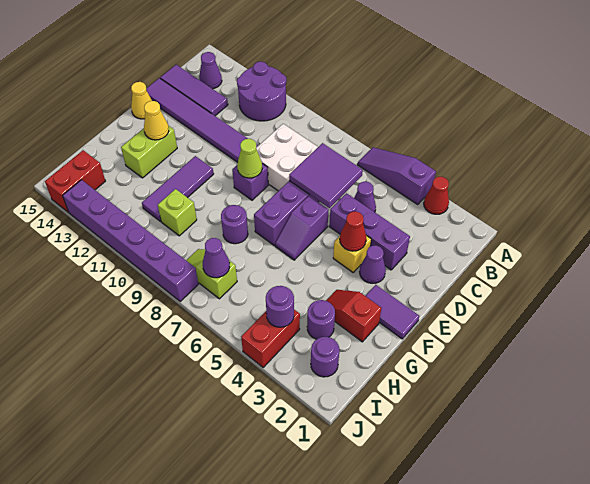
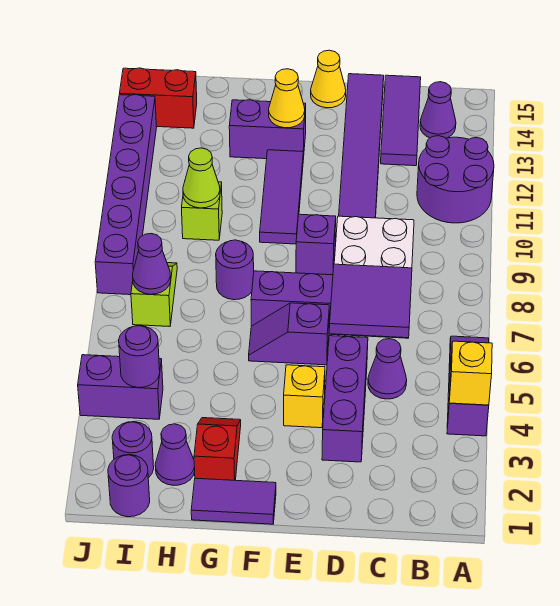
red cone A3 level 1 -> none
none -> yellow brick A4 level 2
purple cone E3 level 1 -> purple cone H2 level 1
red cone E4 level 2 -> none
lime cone E9 level 2 -> lime cone H10 level 2
purple tile F1:F2 level 1 -> purple tile F1:G1 level 1
purple tile F11:H11 level 1 -> purple tile F10:F12 level 1
lime brick F13:G13 level 1 -> purple brick F13:G13 level 1
purple round brick H3 level 1 -> purple round brick I1 level 1
red brick I4:J4 level 1 -> purple brick I4:J4 level 1

